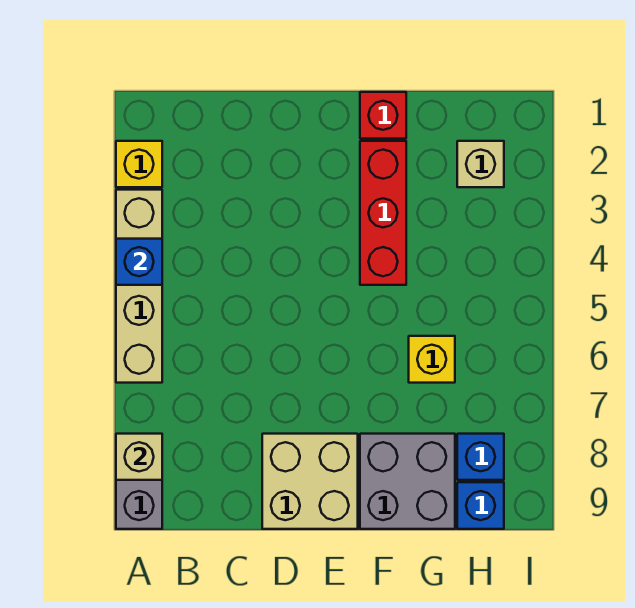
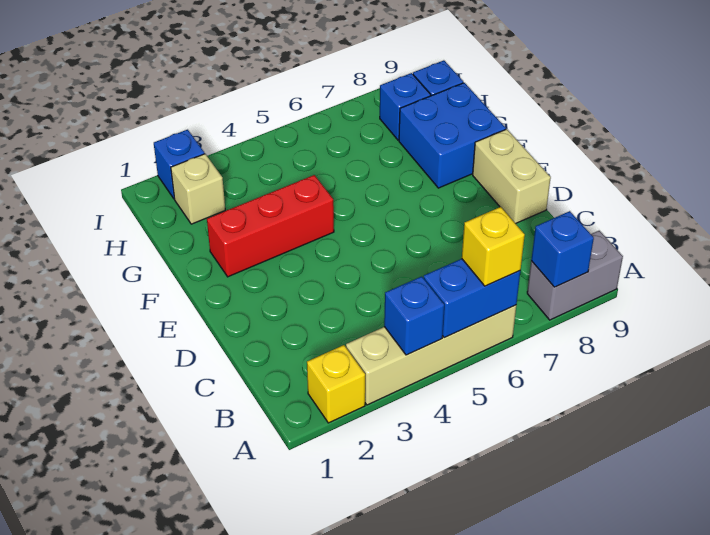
none -> blue brick A5:A6 level 2
tan brick A8 level 2 -> blue brick A8 level 2
tan brick D8:E9 level 1 -> tan brick D9:E9 level 1
red brick F1 level 1 -> none
grey brick F8:G9 level 1 -> blue brick F8:G9 level 1
yellow brick G6 level 1 -> yellow brick A6 level 3
none -> blue brick I2 level 1

